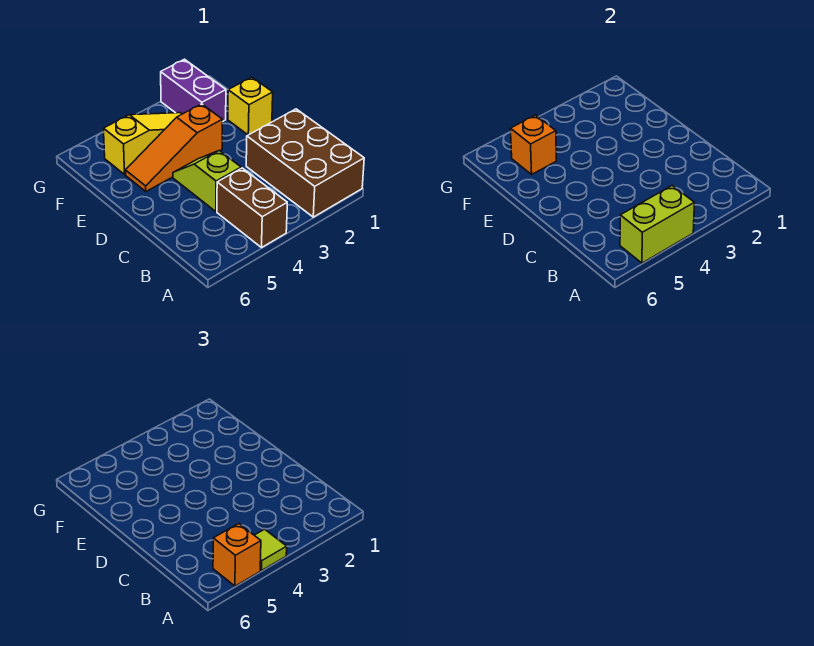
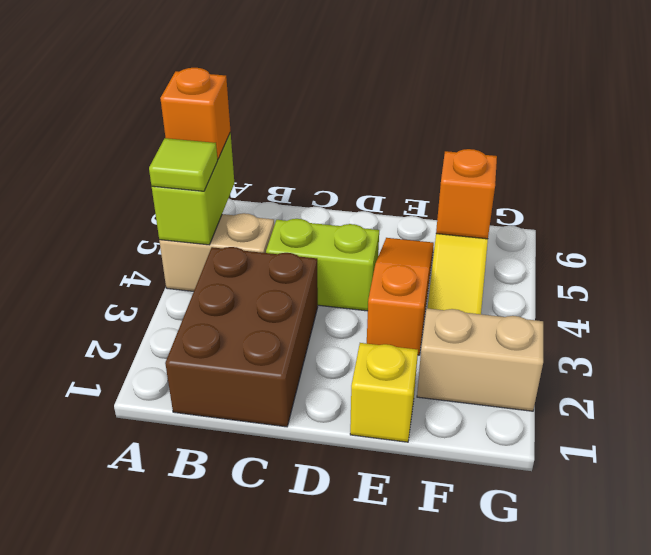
brown brick A1:C2 level 1 -> brown brick B1:C3 level 1
brown brick A4:B4 level 1 -> tan brick A4:B4 level 1
lime slope C4:D4 level 1 top C -> lime brick C4:D4 level 1
purple brick F2:G2 level 1 -> tan brick F2:G2 level 1

